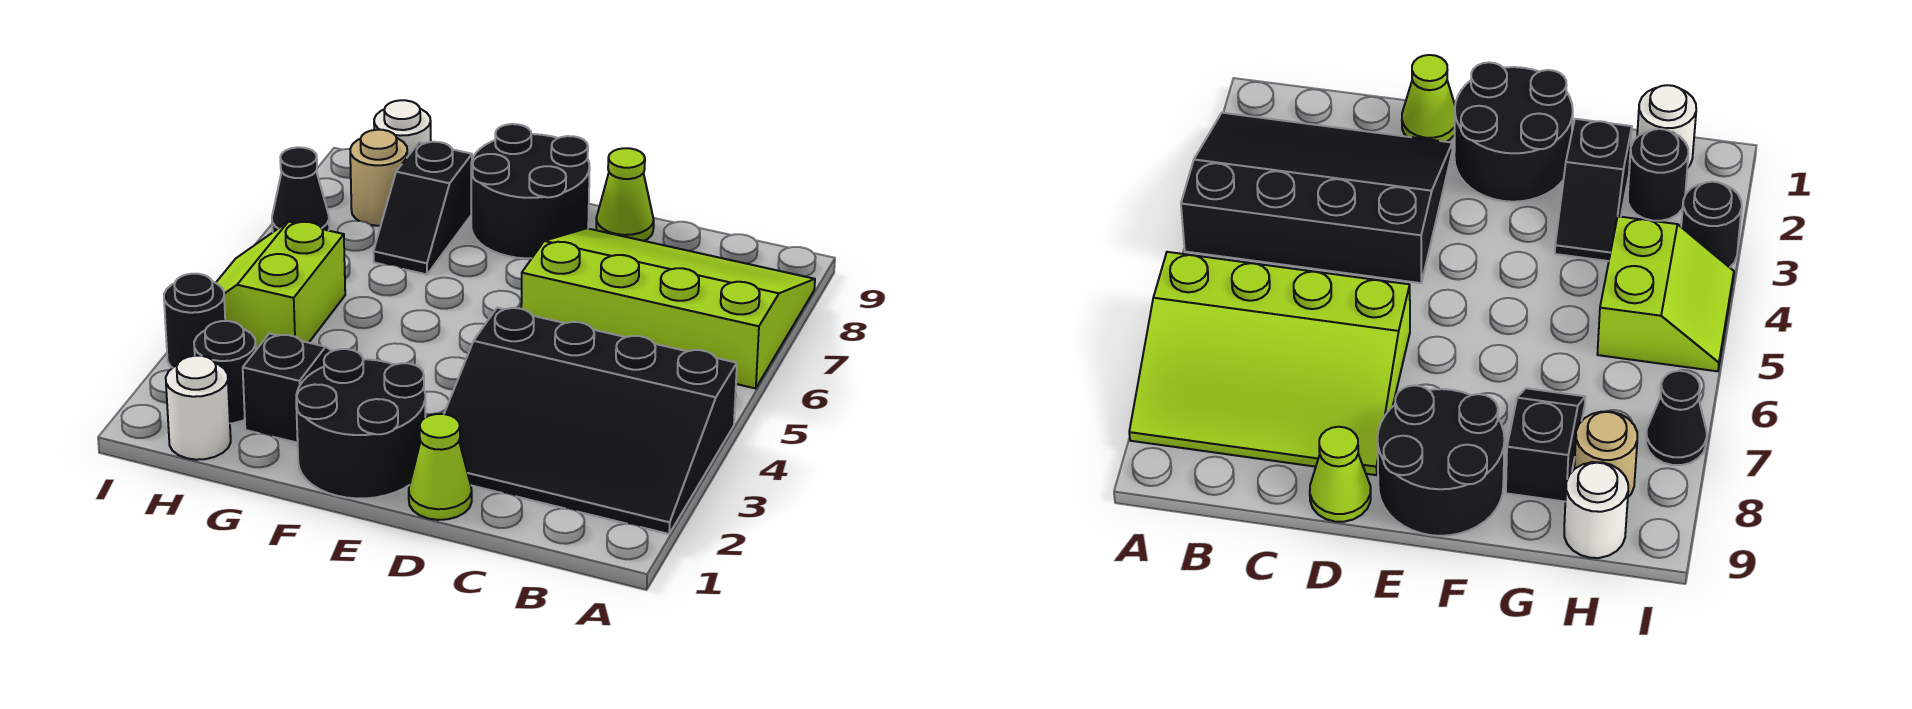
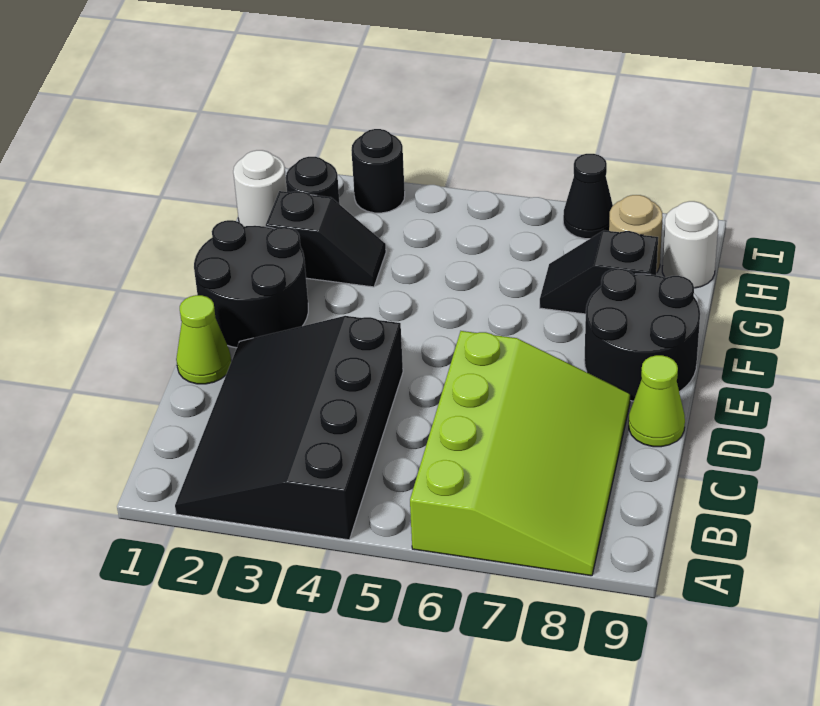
lime slope H4:I5 level 1 top H -> none

